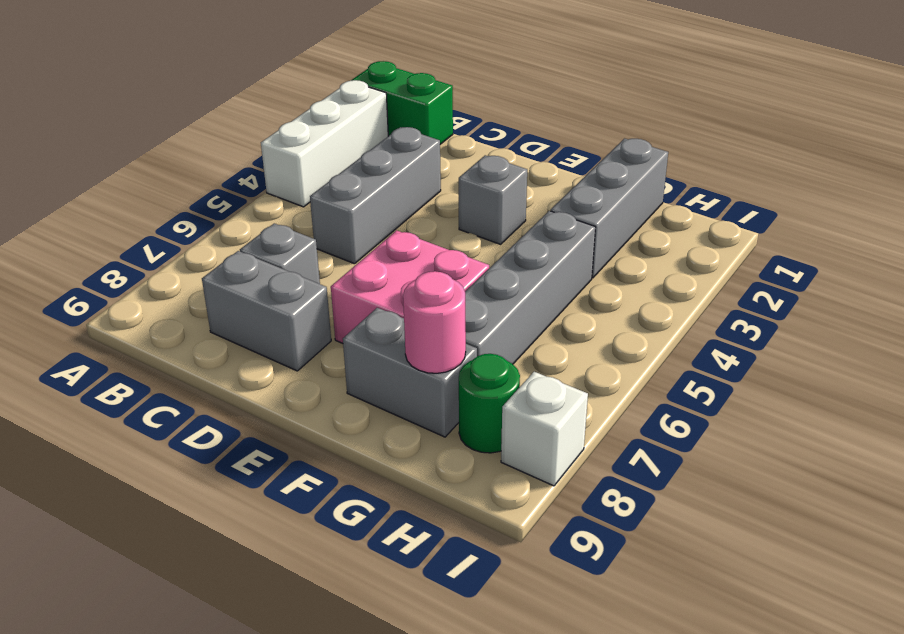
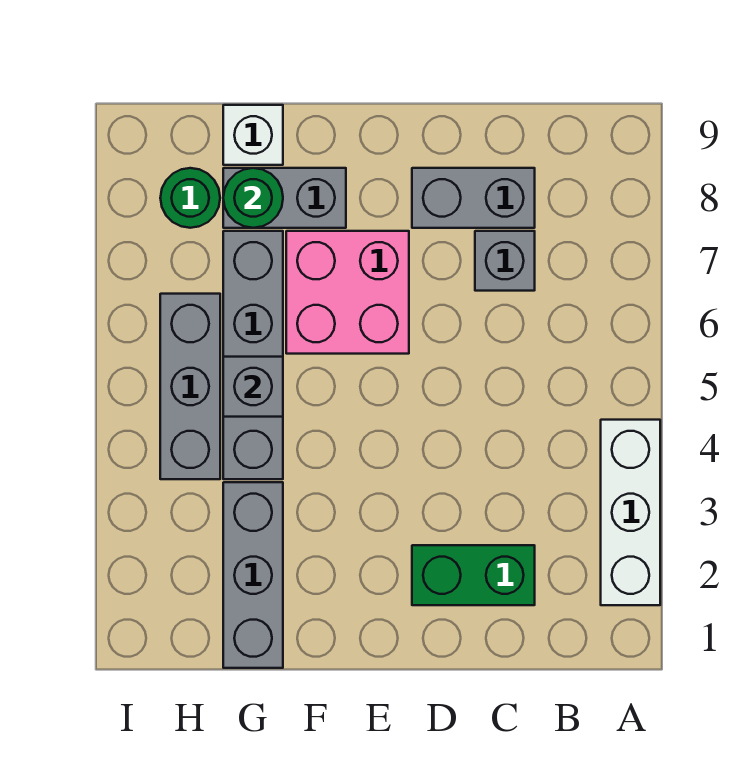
green brick A1:B1 level 1 -> green brick C2:D2 level 1
grey brick C3:C5 level 1 -> grey brick H4:H6 level 1
grey brick E3 level 1 -> grey brick G5 level 2
pink round brick G8 level 2 -> green round brick G8 level 2
white brick I8 level 1 -> white brick G9 level 1

